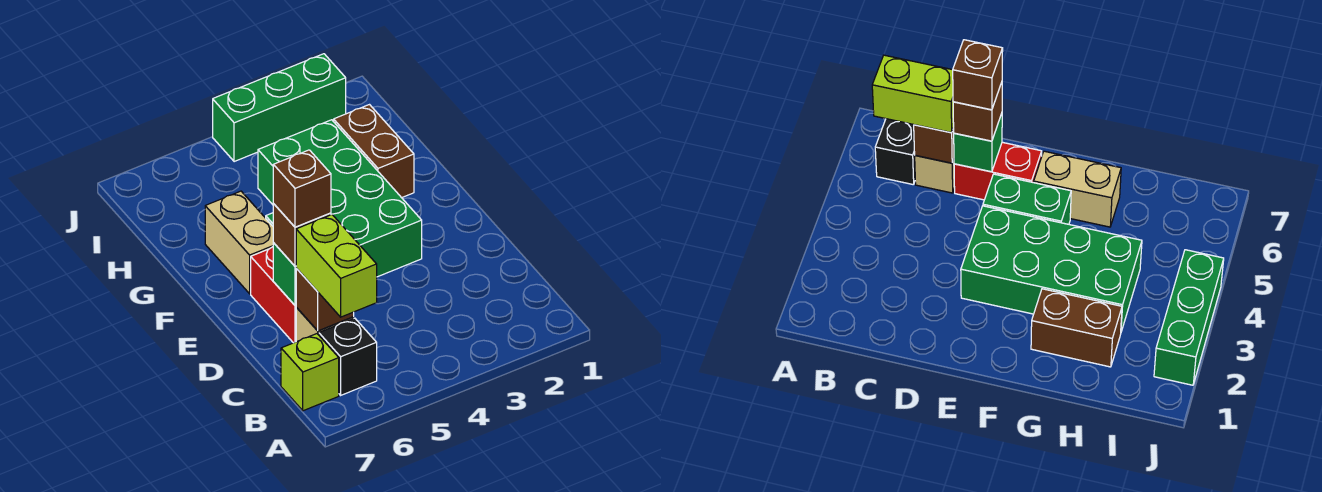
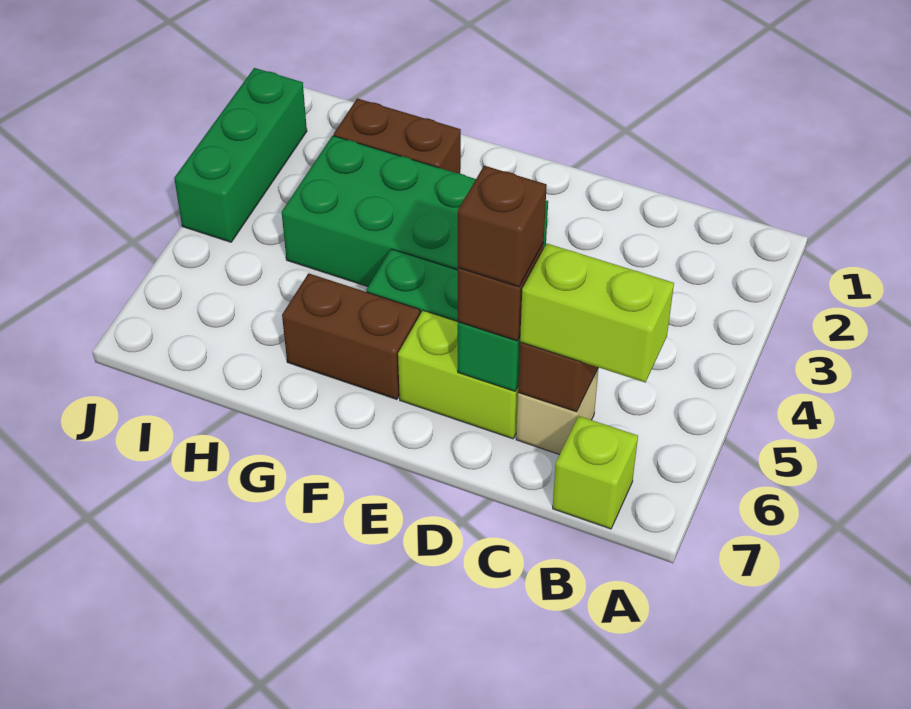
black brick B6 level 1 -> none
red brick D6:E6 level 1 -> lime brick D6:E6 level 1
tan brick F6:G6 level 1 -> brown brick F6:G6 level 1

